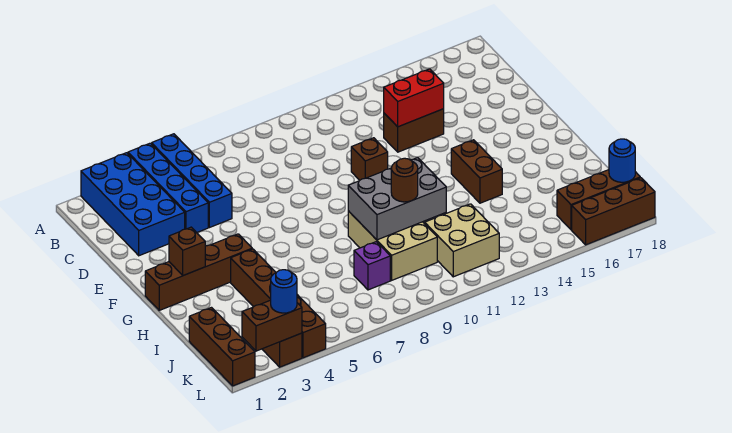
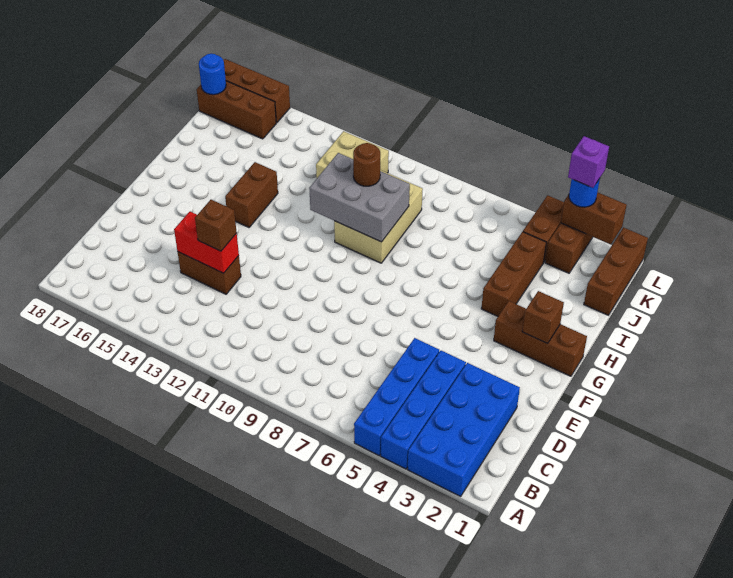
brown brick E11 level 1 -> brown brick D13 level 3
brown brick G1:G4 level 1 -> brown brick G1:G3 level 1
purple brick J8 level 1 -> purple brick L3 level 4

